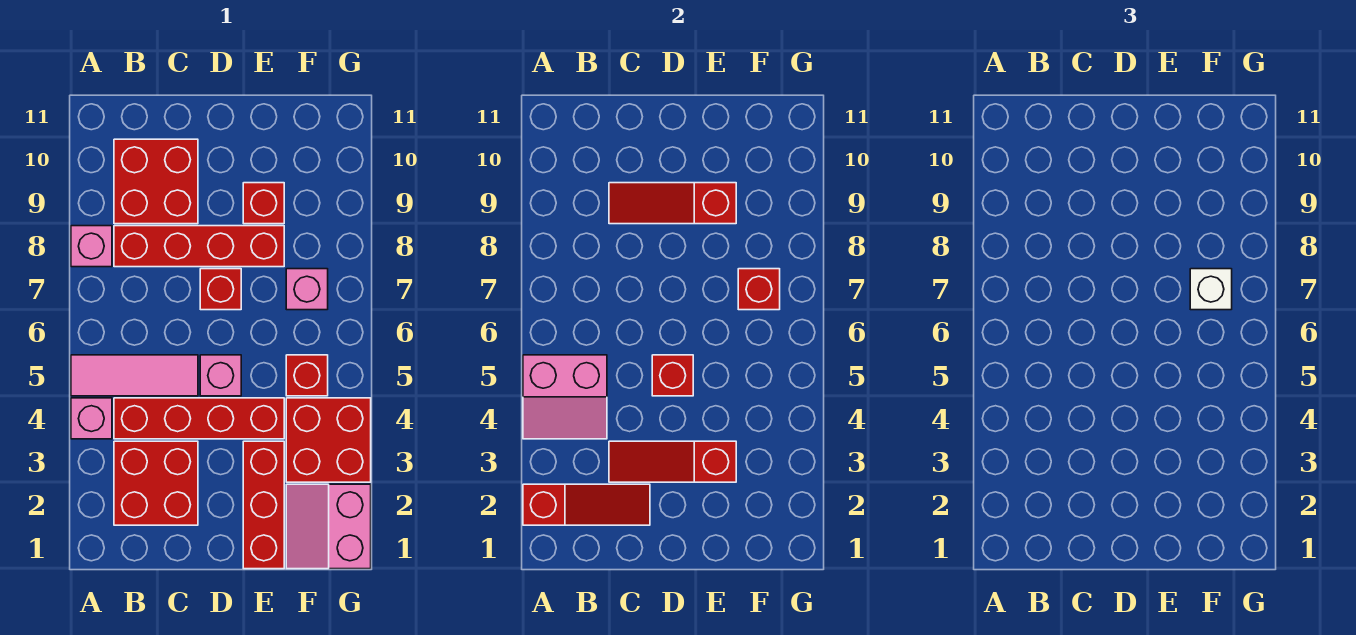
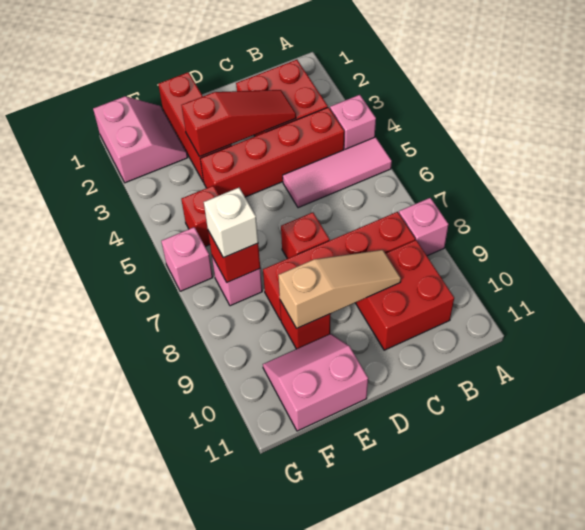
red slope A2:C2 level 2 top A -> none
pink slope A4:B5 level 2 top 5 -> pink slope E10:F11 level 1 top 11
red slope C9:E9 level 2 top E -> tan slope C9:E9 level 2 top E
pink brick D5 level 1 -> pink brick G6 level 1
red brick D5 level 2 -> none
red brick F3:G4 level 1 -> none

